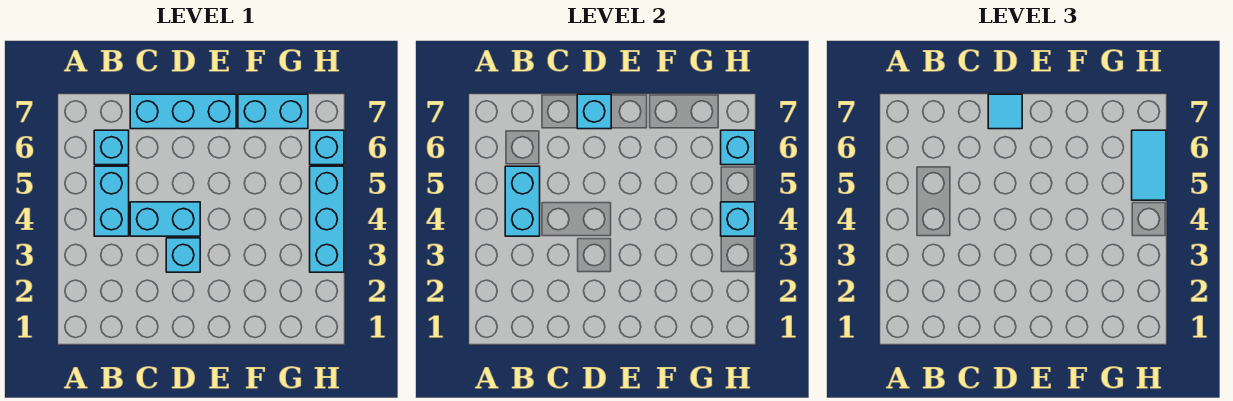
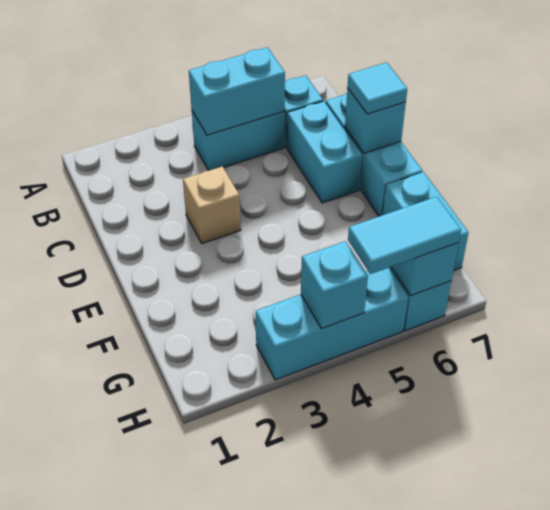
cyan brick C4:D4 level 1 -> cyan brick C6:D6 level 1
cyan brick D3 level 1 -> tan brick D3 level 1

